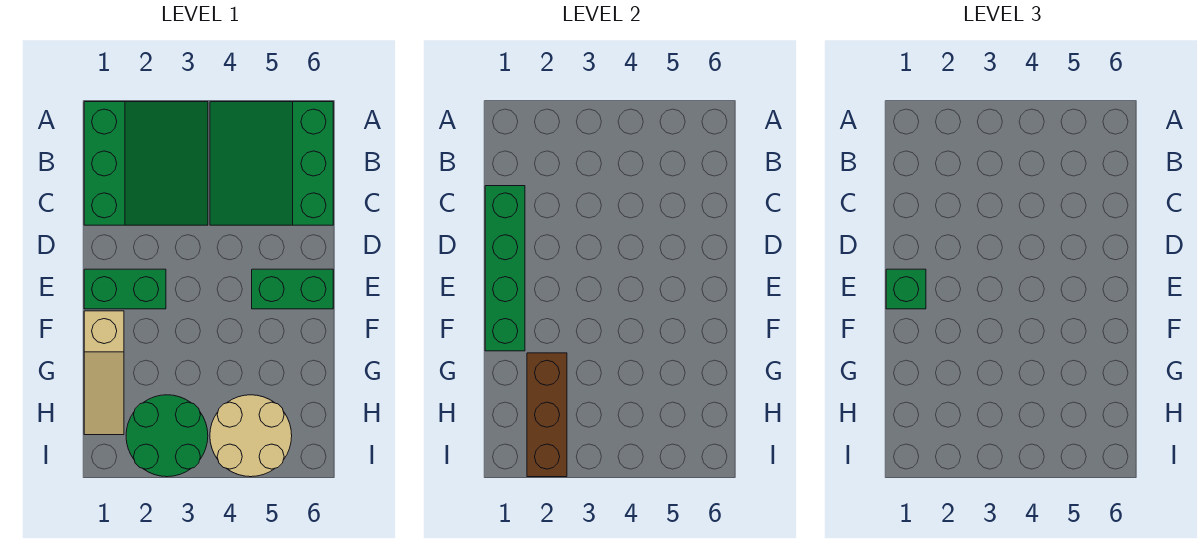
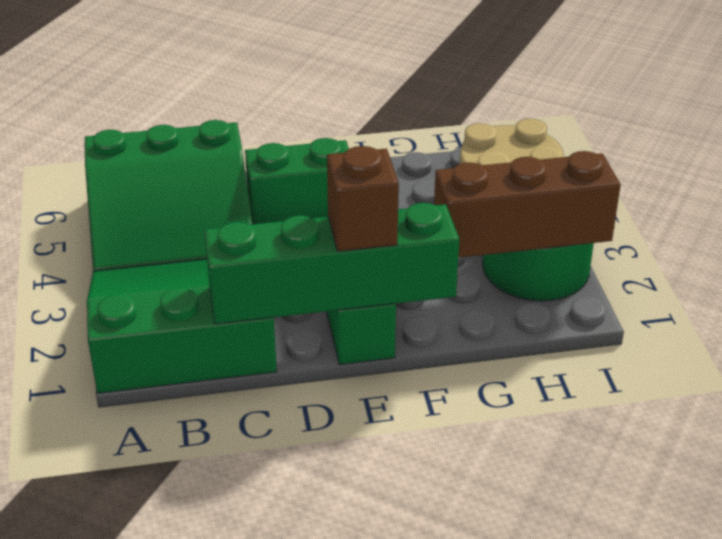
green brick E1 level 3 -> brown brick E1 level 3
green brick E5:E6 level 1 -> green brick D5:E5 level 1
tan slope F1:H1 level 1 top F -> none

